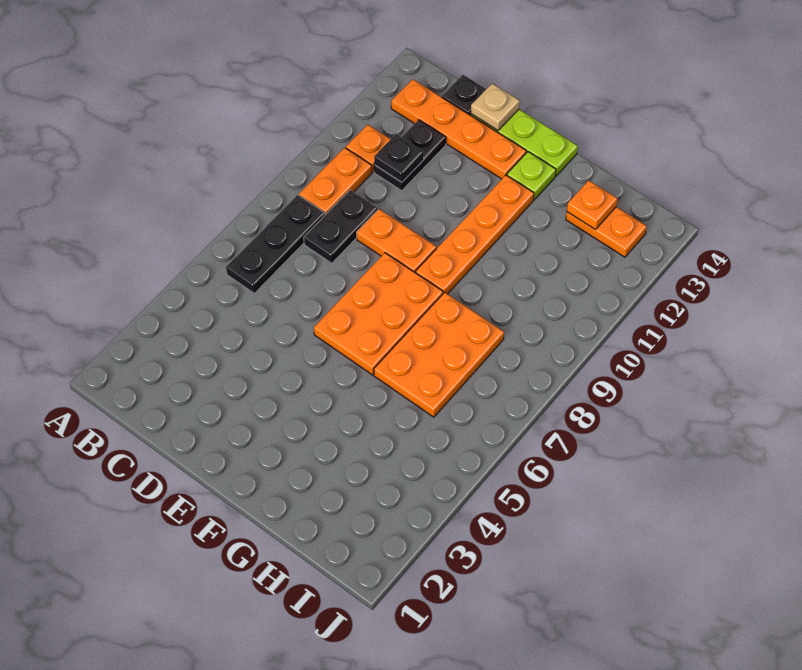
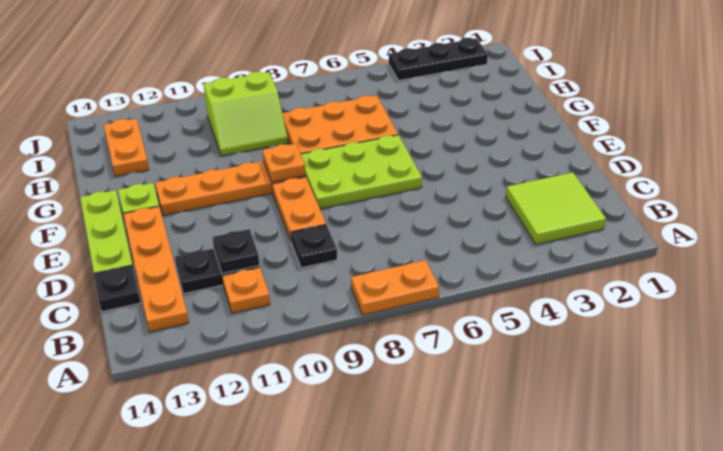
none -> lime tile B2:C3 level 1
black plate B6:B8 level 1 -> black plate J2:J4 level 1
orange plate B9:B10 level 1 -> orange plate A7:A8 level 1
black plate C8:C9 level 1 -> black plate C9 level 1
tan plate D14 level 2 -> none
orange plate E6:F8 level 1 -> lime plate E6:F8 level 1
none -> lime slope H9:I10 level 1 top I
orange plate H13 level 2 -> orange plate F9 level 2

